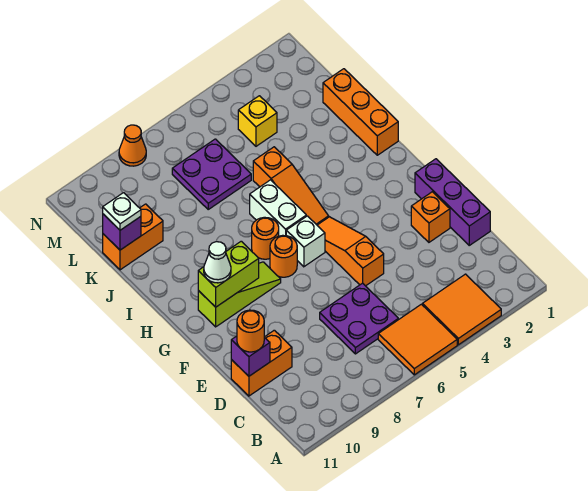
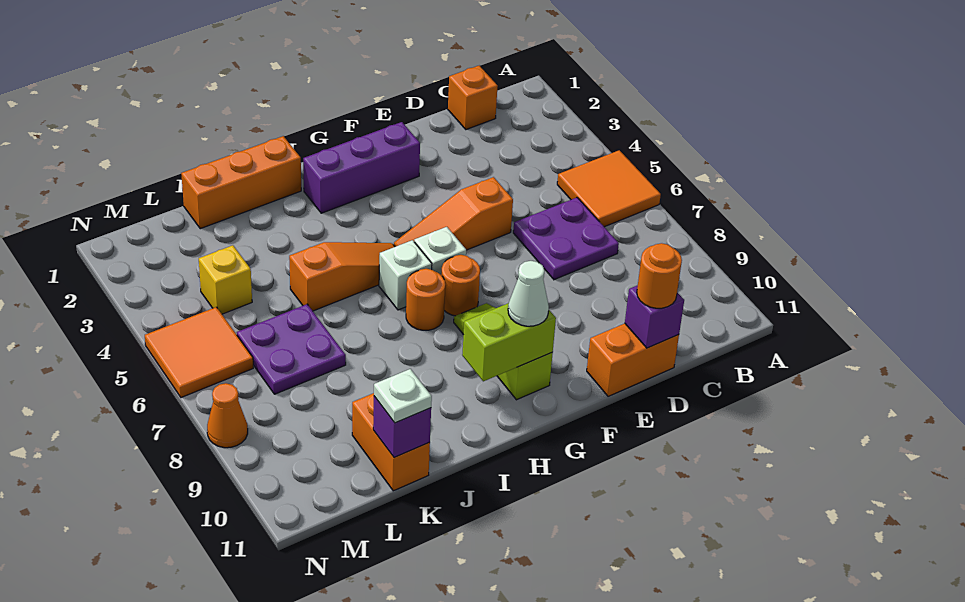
orange tile A3:B4 level 1 -> orange tile M5:N6 level 1
purple brick D1:F1 level 1 -> purple brick F2:H2 level 1
orange brick D10:D11 level 1 -> orange brick D11:E11 level 1
orange brick E2 level 1 -> orange brick C1 level 1
lime brick G9:G10 level 2 -> lime brick G10:H10 level 2
white brick H6:I6 level 1 -> white brick H6 level 1

